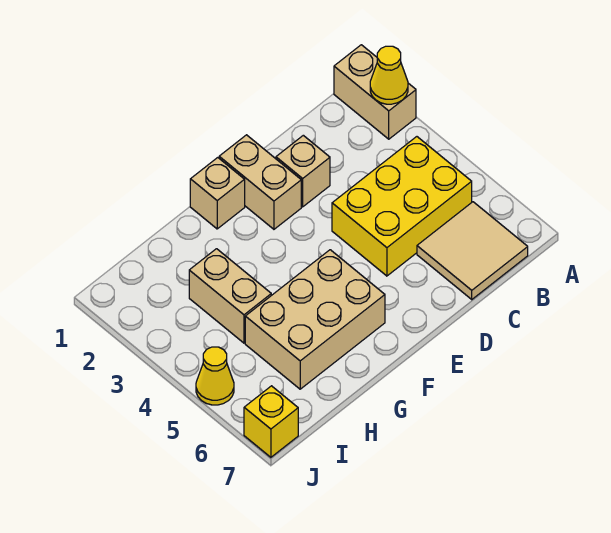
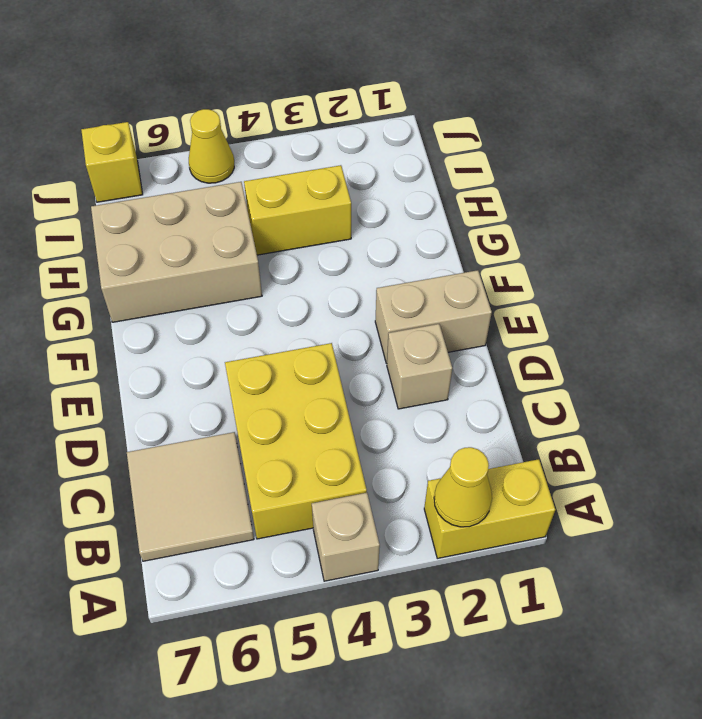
tan brick A1:A2 level 1 -> yellow brick A1:A2 level 1
tan brick F1 level 1 -> tan brick A4 level 1
tan brick F5:H6 level 1 -> tan brick G5:H7 level 1
tan brick H3:H4 level 1 -> yellow brick H3:H4 level 1

